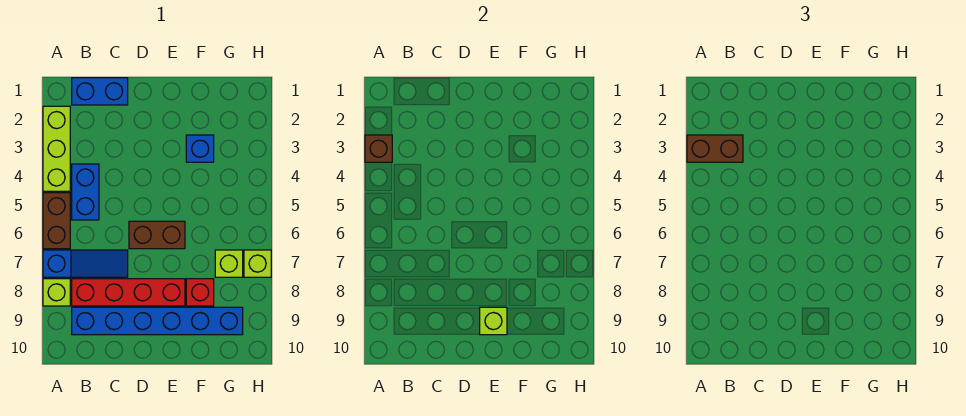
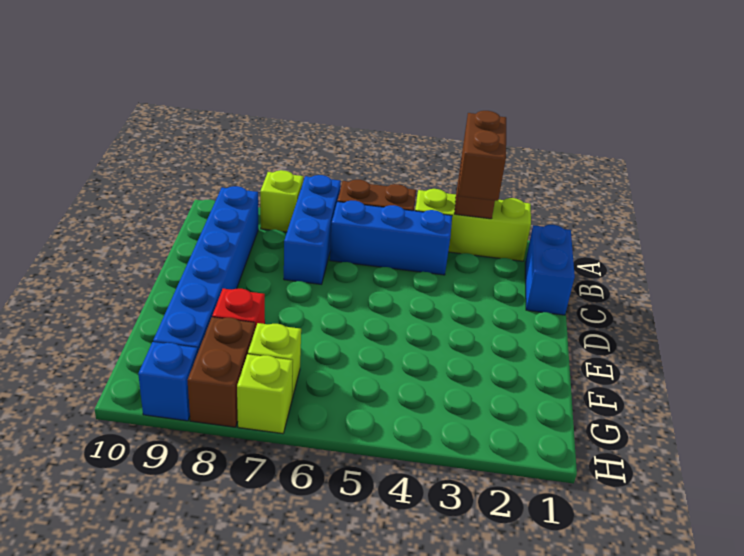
blue slope A7:C7 level 1 top A -> blue brick A7:C7 level 1
blue brick B4:B5 level 1 -> blue brick B4:B6 level 1
red brick B8:E8 level 1 -> none
brown brick D6:E6 level 1 -> brown brick G8:H8 level 1
lime brick E9 level 2 -> none
blue brick F3 level 1 -> blue brick H9 level 1

